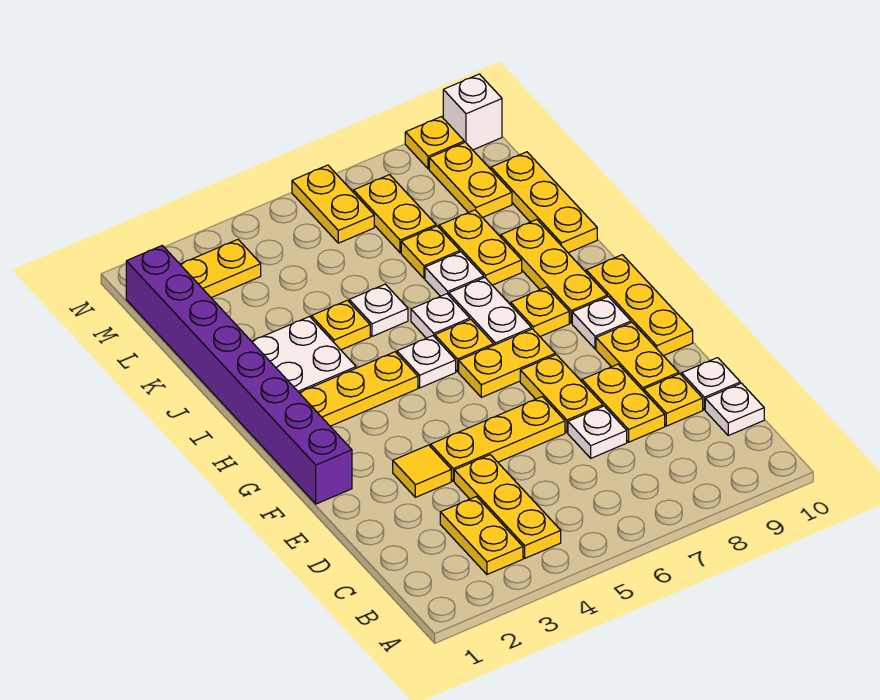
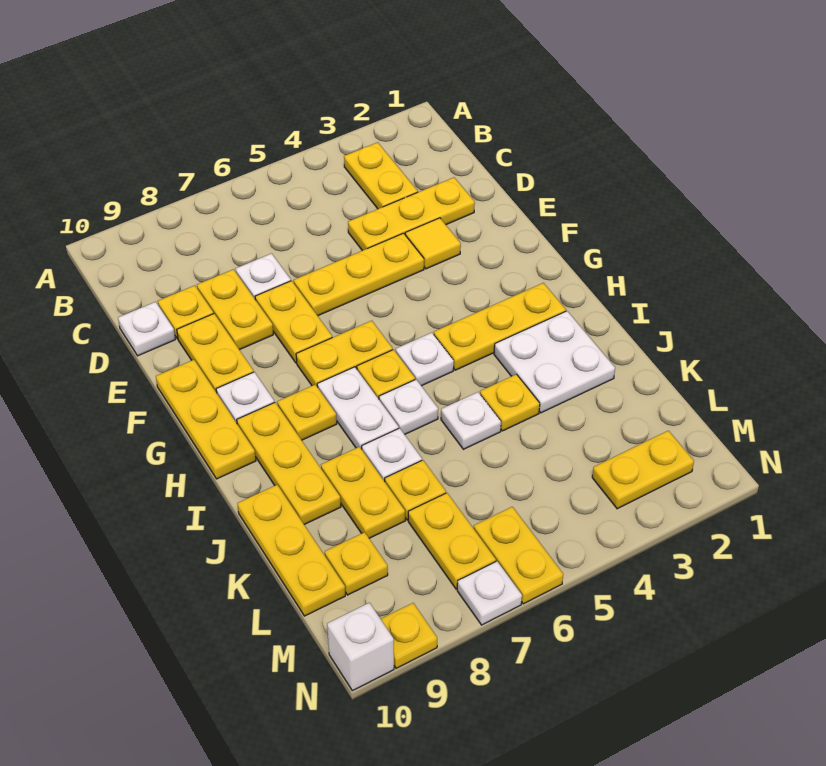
yellow plate B4:D4 level 1 -> yellow plate D2:D4 level 1
white plate C10 level 1 -> white plate N7 level 1
purple brick F1:M1 level 1 -> none
yellow plate L9:M9 level 1 -> yellow plate L9 level 1

